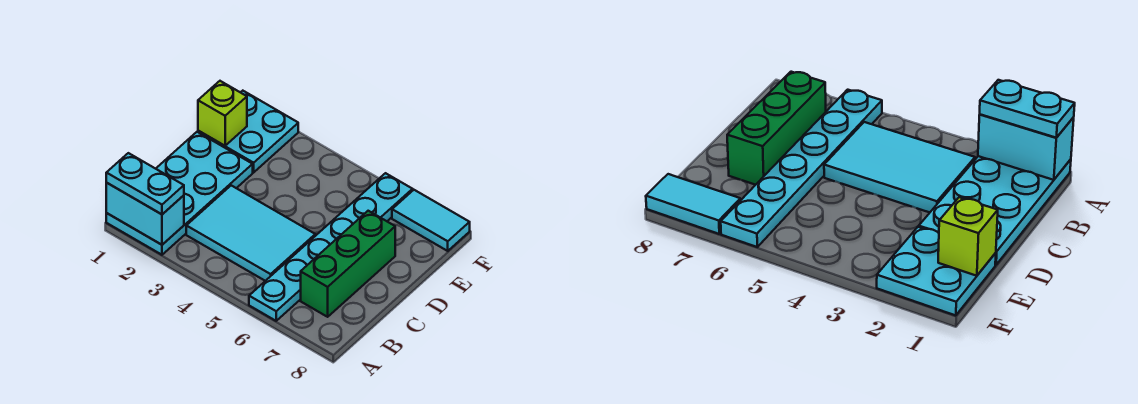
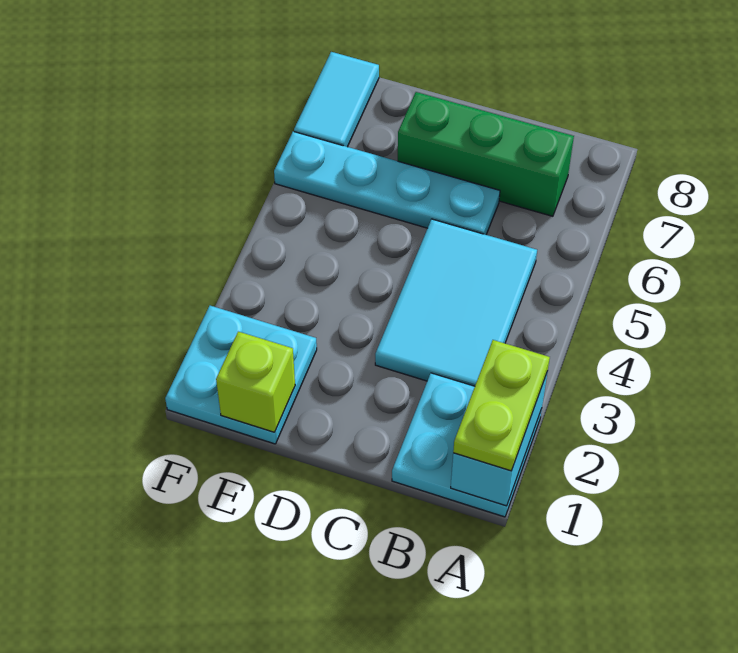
cyan plate A1:D2 level 1 -> cyan plate A1:B2 level 1
cyan plate A1:A2 level 3 -> lime plate A1:A2 level 3
cyan plate A6:F6 level 1 -> cyan plate C6:F6 level 1

